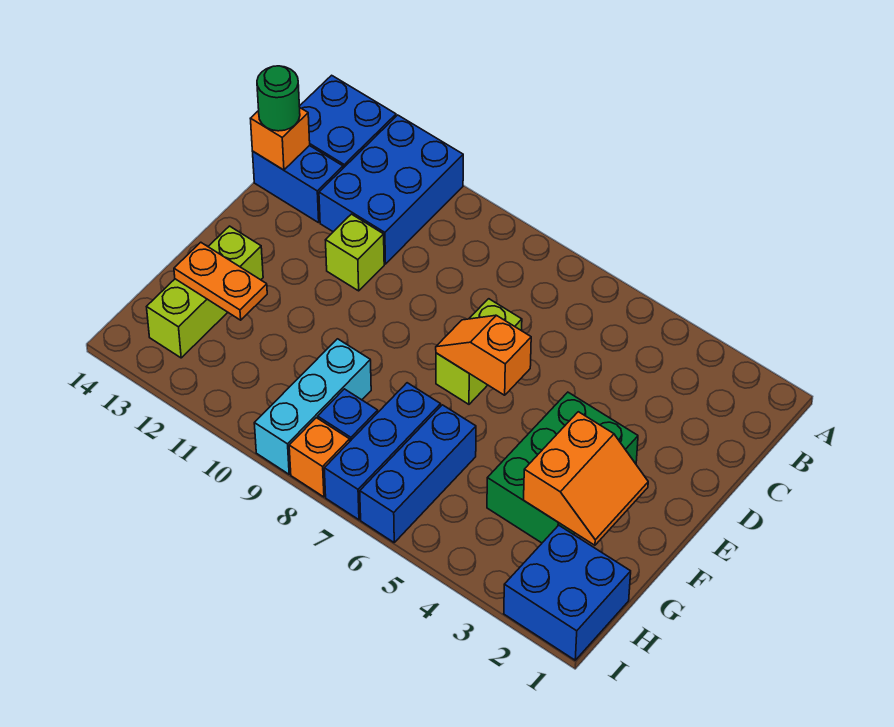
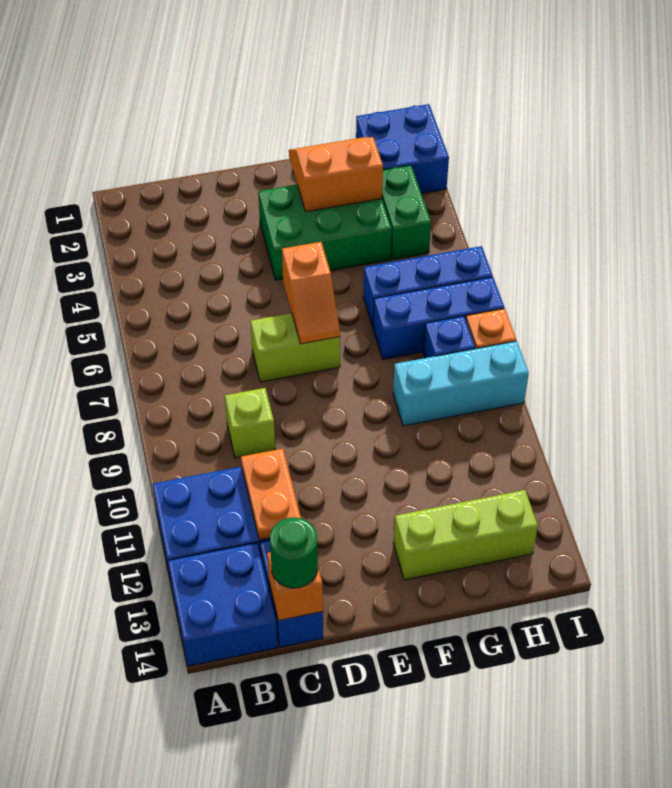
lime brick D11 level 1 -> lime brick C9 level 1
orange plate G12:G13 level 2 -> orange plate C11:C12 level 2
none -> green brick H3:H4 level 1

